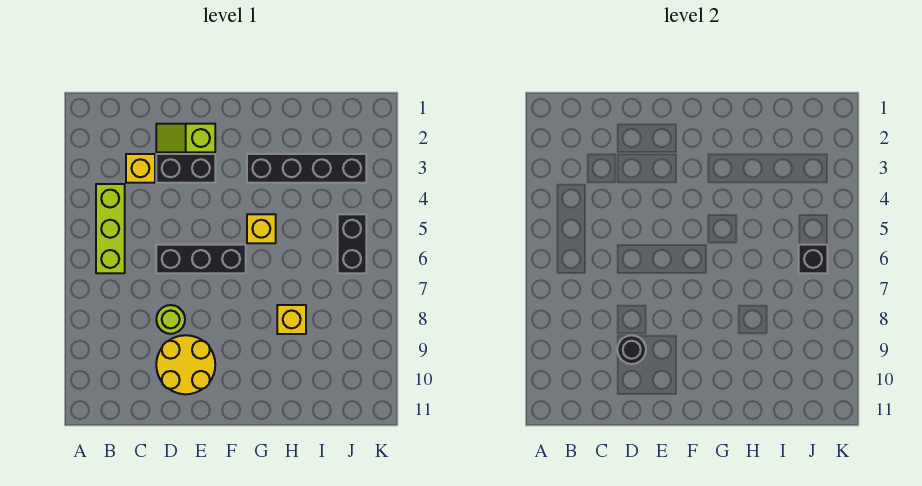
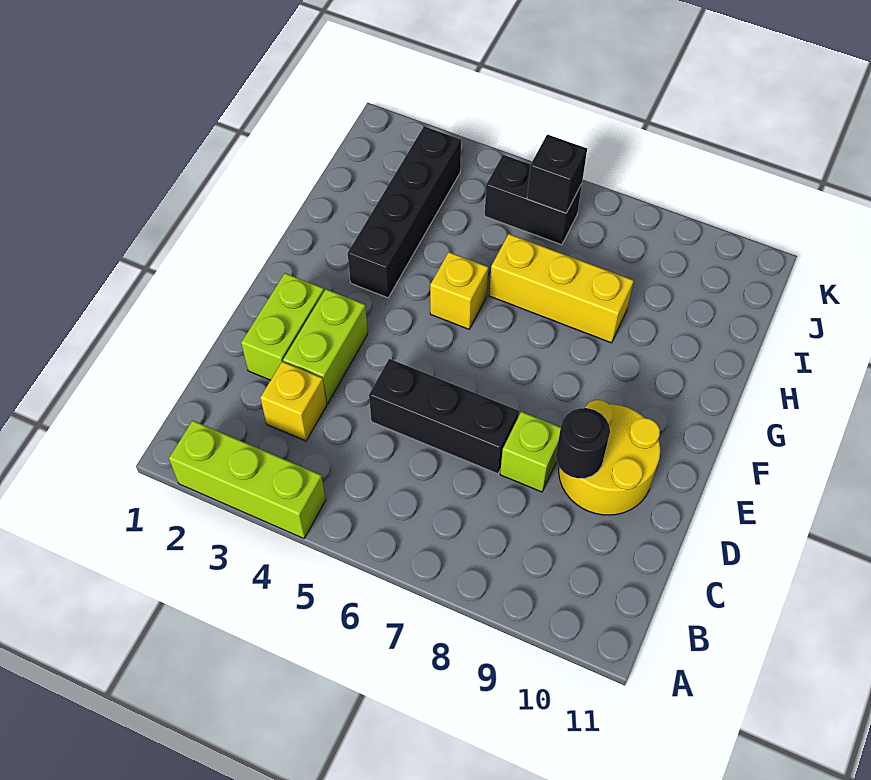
lime brick B4:B6 level 1 -> lime brick A2:A4 level 1
lime slope D2:E2 level 1 top E -> lime brick D2:E2 level 1
black brick D3:E3 level 1 -> lime brick D3:E3 level 1
black brick D6:F6 level 1 -> black brick D5:D7 level 1
lime round brick D8 level 1 -> lime brick D8 level 1
yellow brick H8 level 1 -> yellow brick H6:H8 level 1

